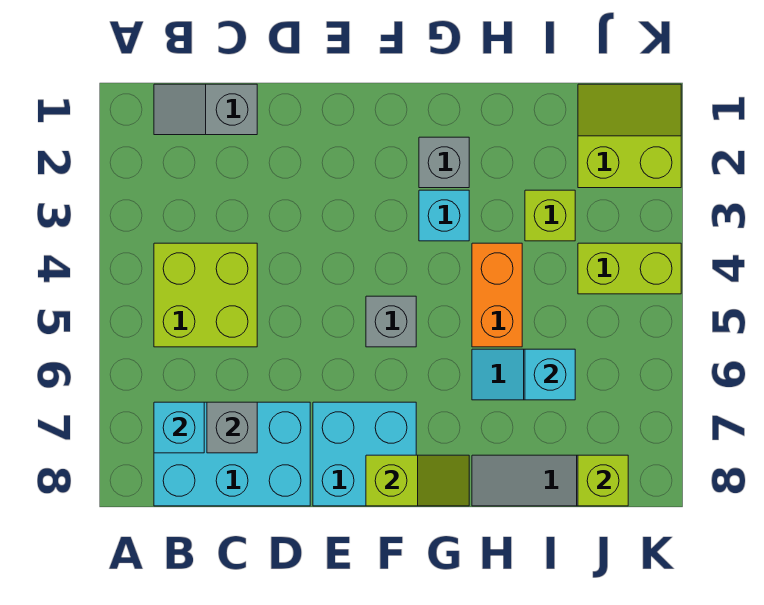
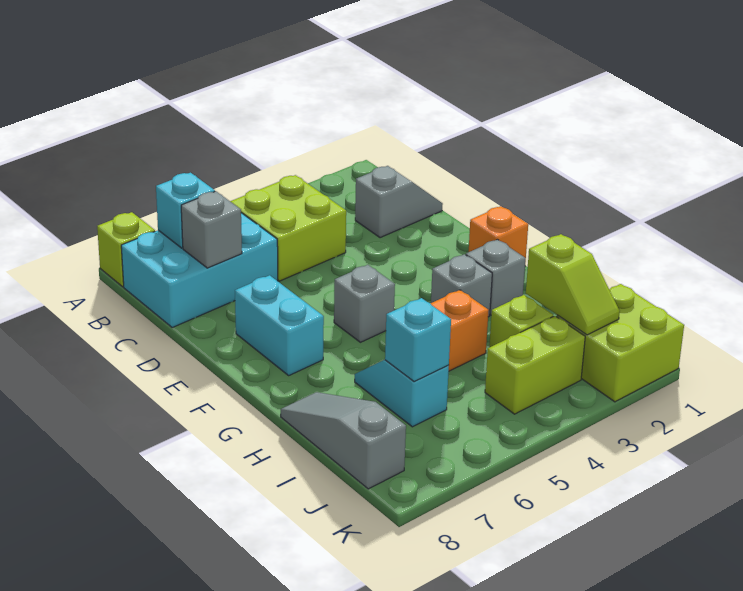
grey slope B1:C1 level 1 top C -> grey slope C1:C2 level 1 top 2
cyan brick B7:D8 level 1 -> cyan brick B6:C8 level 1
cyan brick E7:F8 level 1 -> cyan brick E7:F7 level 1
none -> orange brick F1 level 1
lime slope F8:G8 level 2 top F -> lime slope I2:J2 level 2 top I
cyan brick G3 level 1 -> grey brick G3 level 1
lime slope J1:K2 level 1 top 2 -> lime brick J1:K2 level 1
lime brick J4:K4 level 1 -> lime brick J3:J4 level 1
lime brick J8 level 2 -> lime brick A8 level 1

